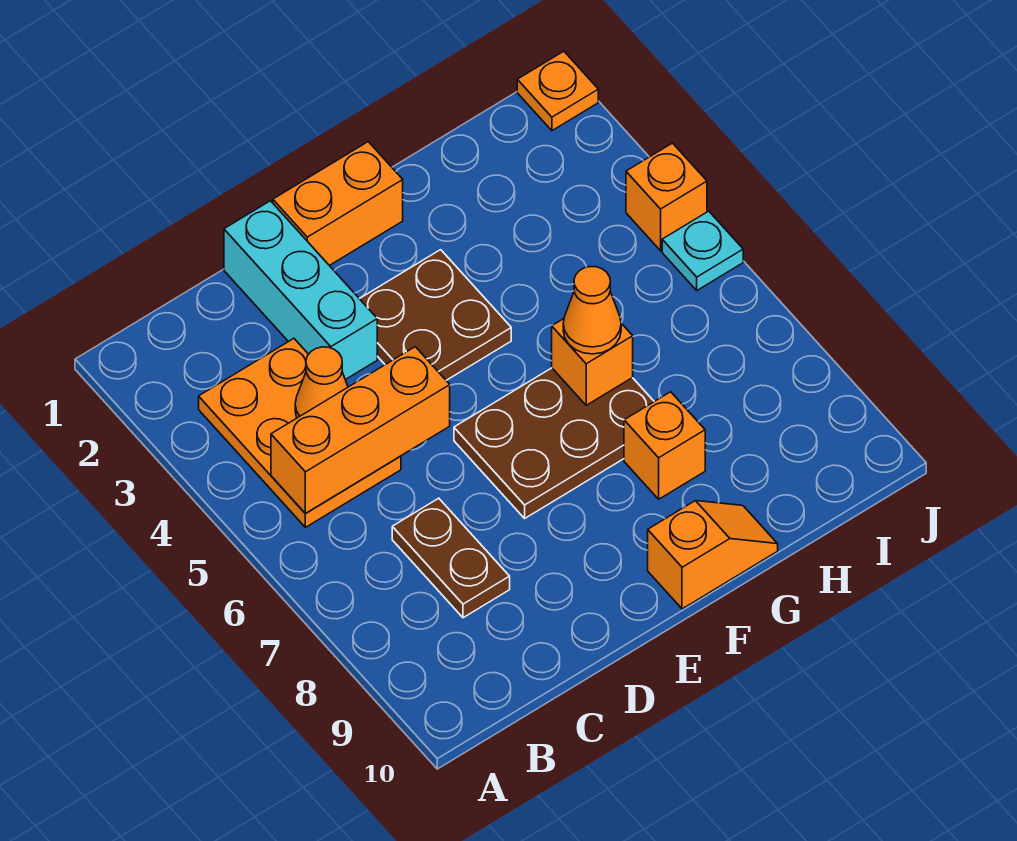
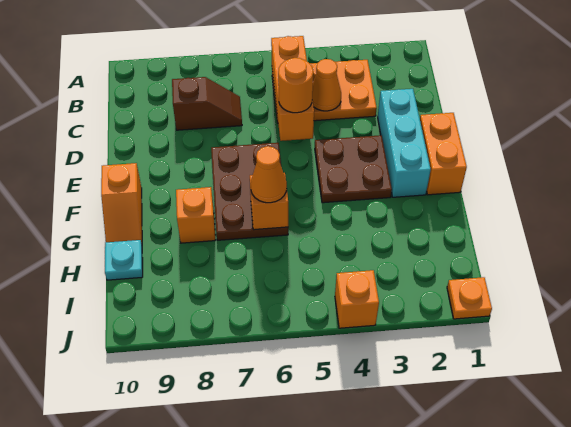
brown plate C7:C8 level 1 -> brown slope C7:C8 level 1 top 8
cyan brick D1:D3 level 1 -> cyan brick D2:F2 level 1
none -> orange round brick D5 level 3
cyan plate J5 level 1 -> cyan plate H10 level 1

